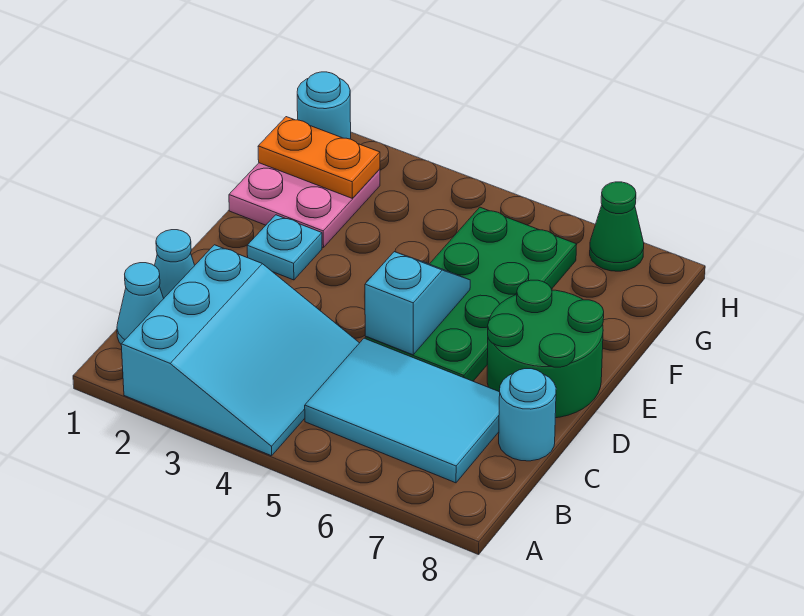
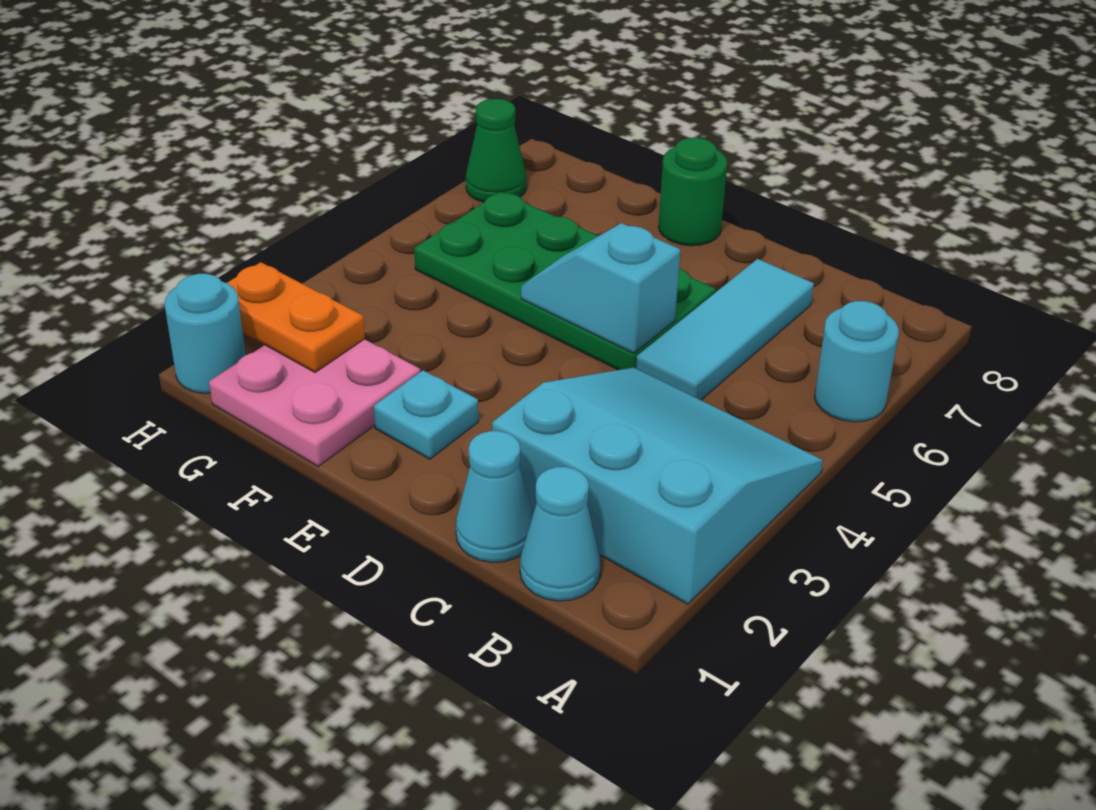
cyan tile B5:C7 level 1 -> cyan tile C5:C7 level 1
cyan round brick C8 level 1 -> cyan round brick A6 level 1
green round brick D7:E8 level 1 -> green round brick E8 level 1
orange plate G1:G2 level 2 -> orange plate G2:H2 level 2

